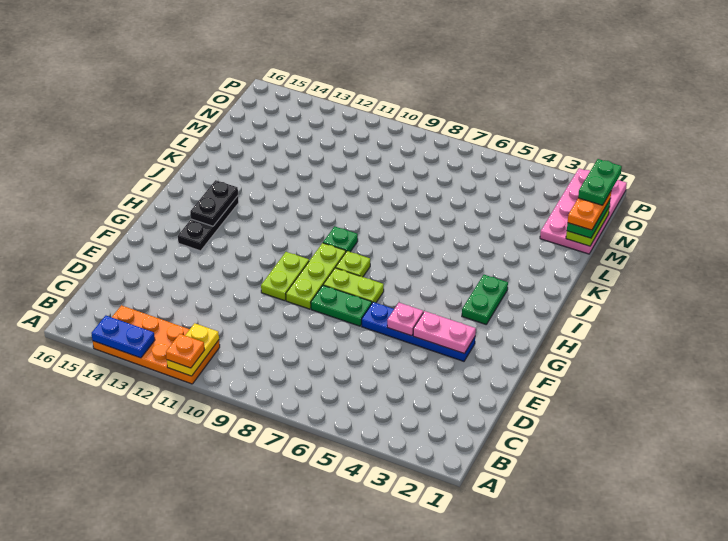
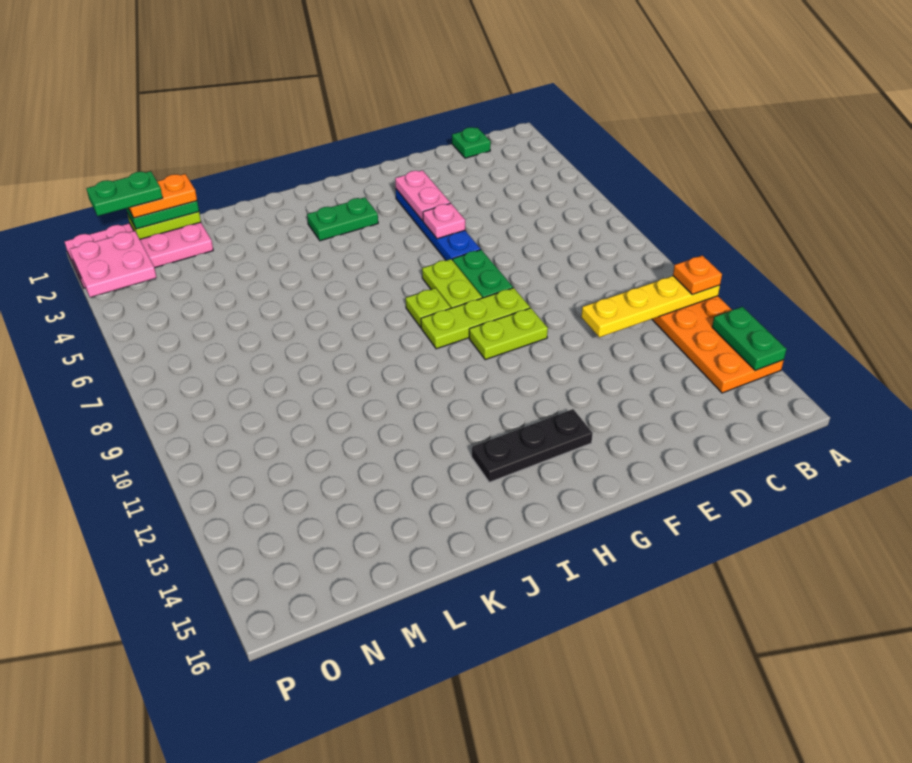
yellow plate A11:B11 level 2 -> yellow plate A11:D11 level 2
blue plate A13:A14 level 2 -> green plate A13:A14 level 2
black plate H14:I14 level 2 -> none
green plate I9 level 1 -> green plate C1 level 1
none -> pink plate O2:P3 level 2

